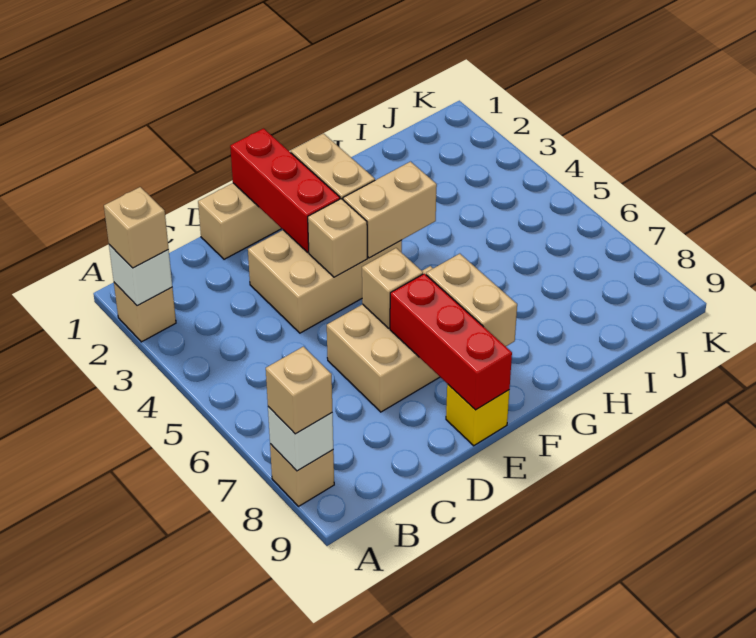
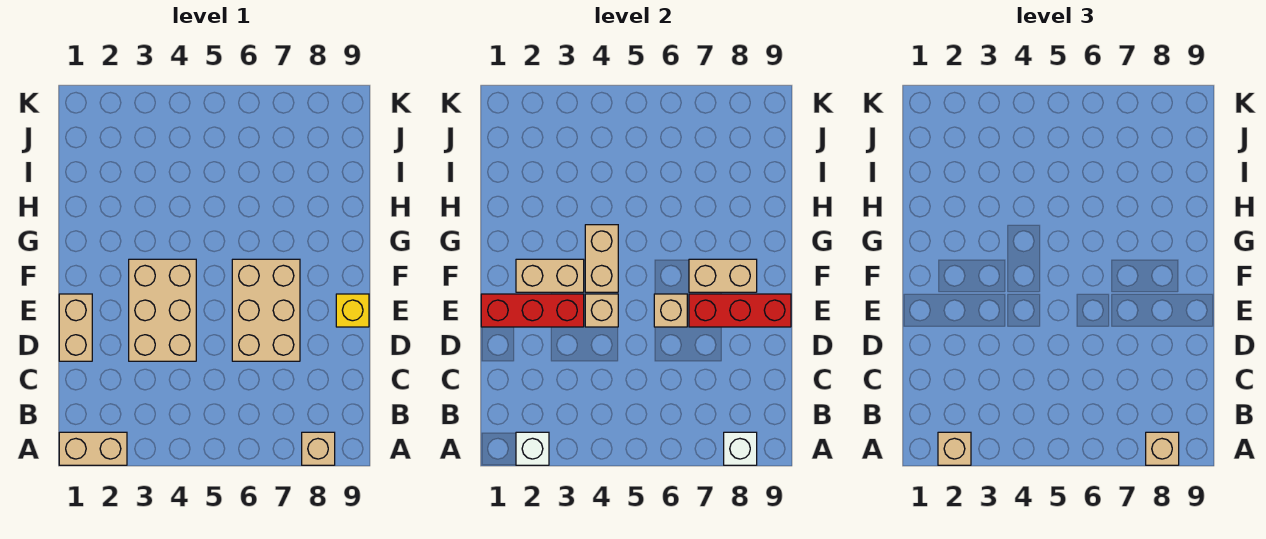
tan brick A2 level 1 -> tan brick A1:A2 level 1

